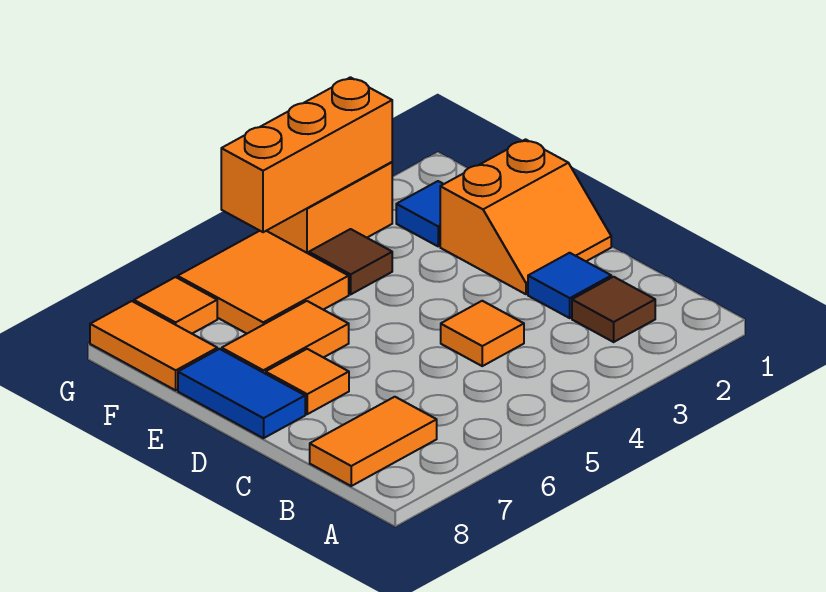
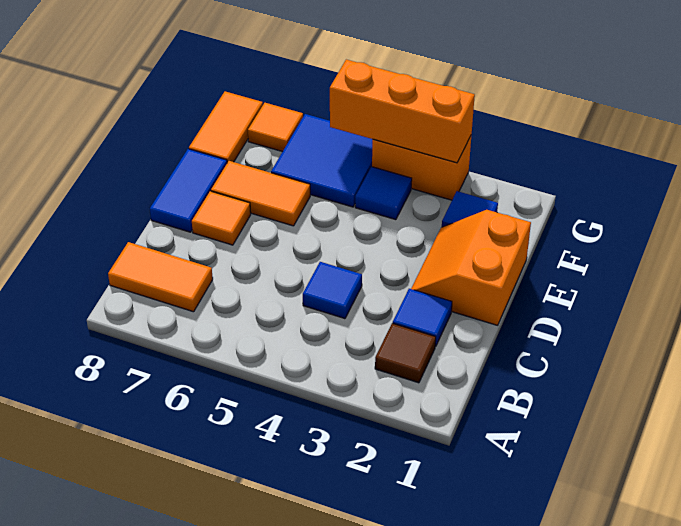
orange tile C4 level 1 -> blue tile C4 level 1
orange slope D1:E2 level 1 top E -> orange slope D1:E2 level 1 top 1
brown tile F4 level 1 -> blue tile F4 level 1
orange tile F5:G6 level 1 -> blue tile F5:G6 level 1

